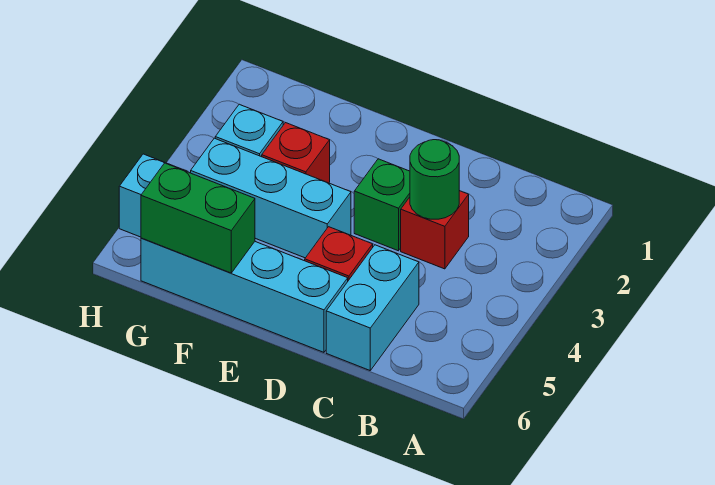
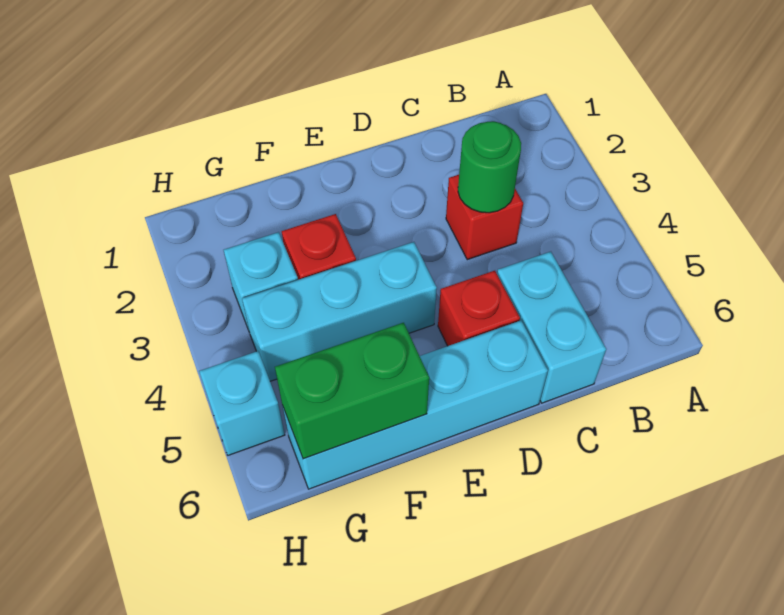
green brick D3 level 1 -> none

